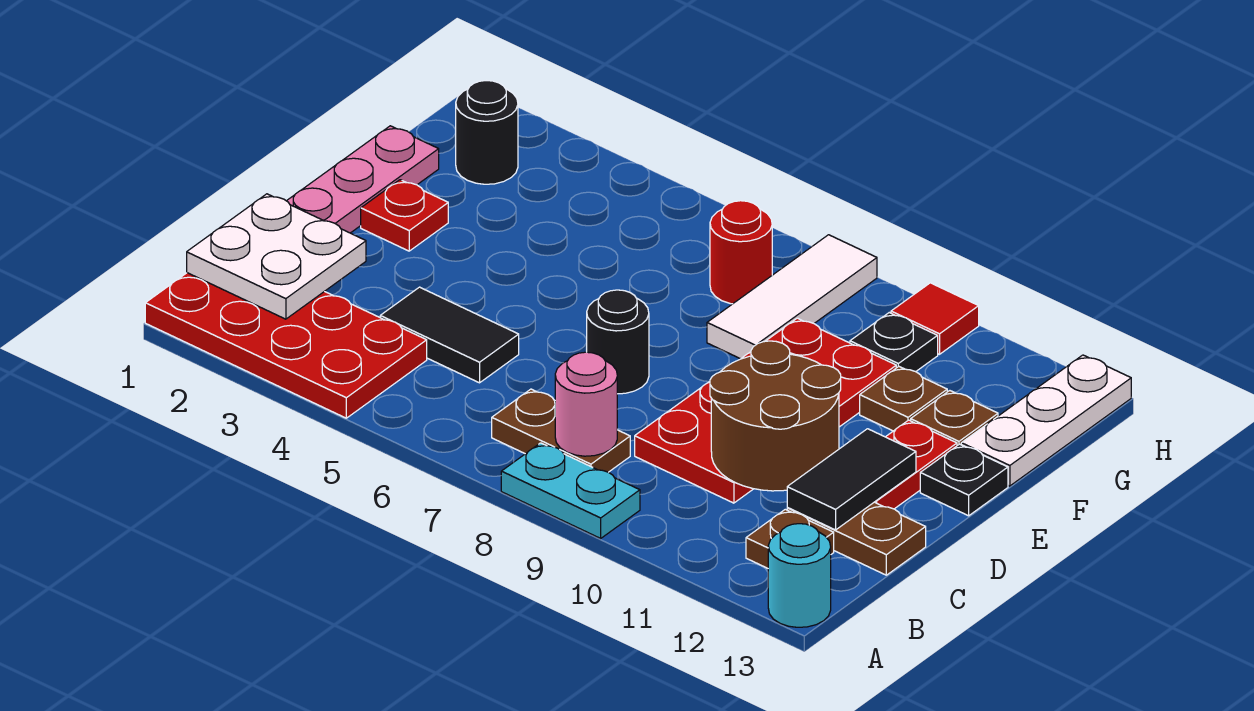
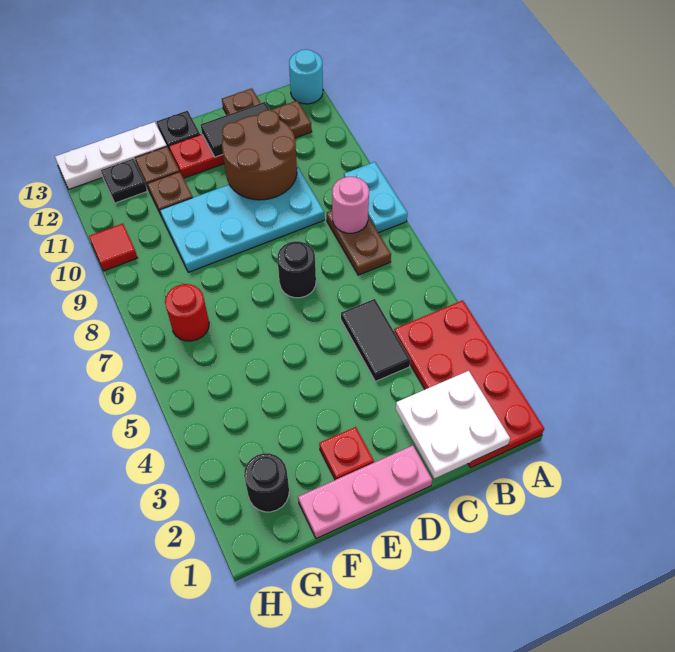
red plate C9:F10 level 1 -> cyan plate C9:F10 level 1
white tile F8:H8 level 1 -> none
black plate G10 level 1 -> black plate G12 level 1

